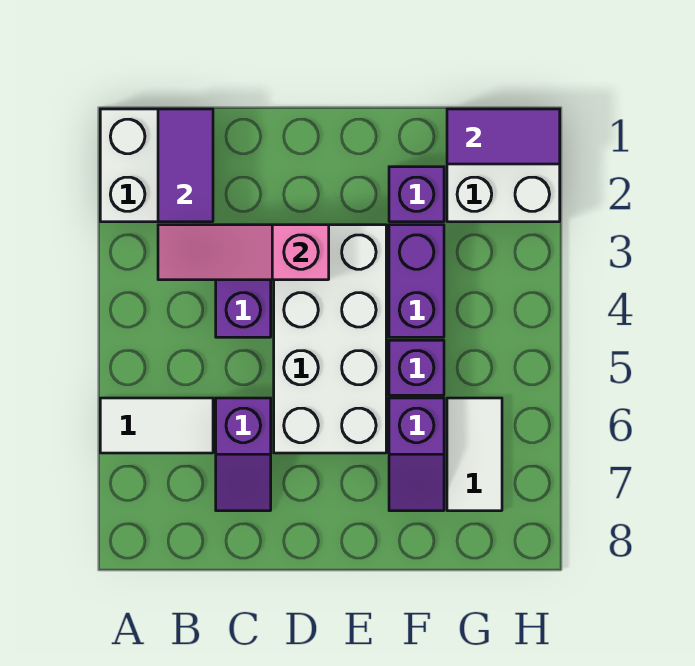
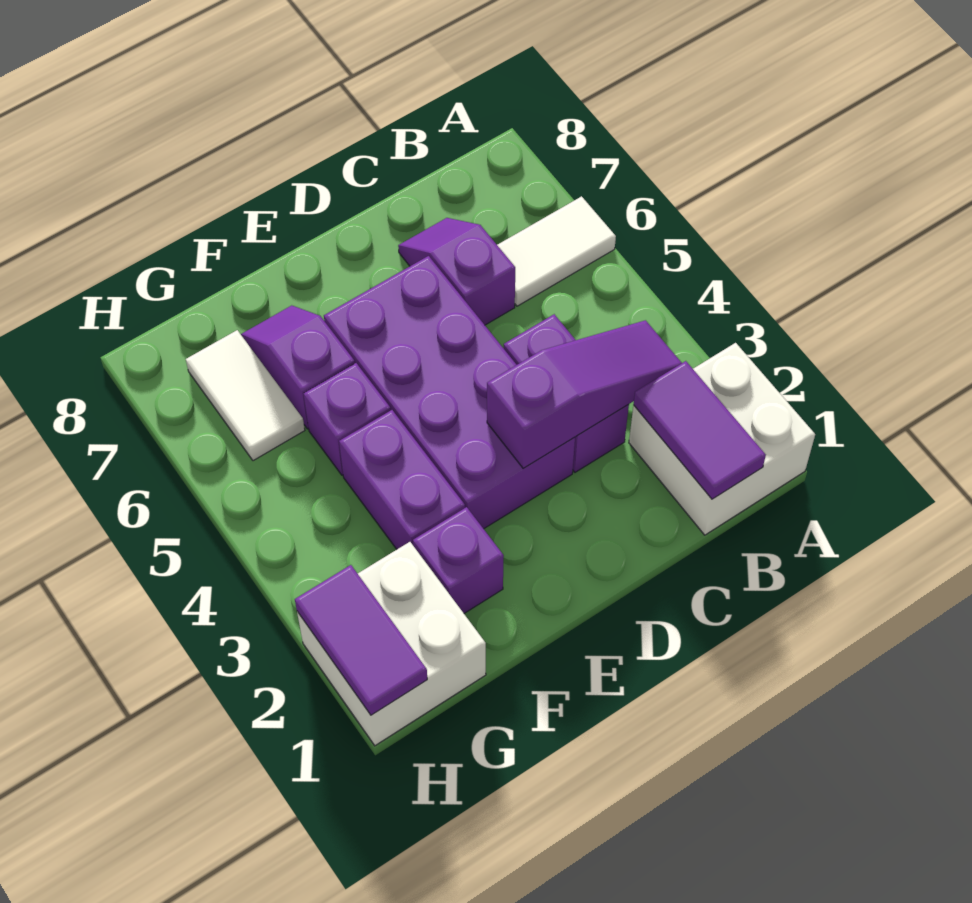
pink slope B3:D3 level 2 top D -> purple slope B3:D3 level 2 top D
white brick D3:E6 level 1 -> purple brick D3:E6 level 1
purple tile G1:H1 level 2 -> purple tile H1:H2 level 2

